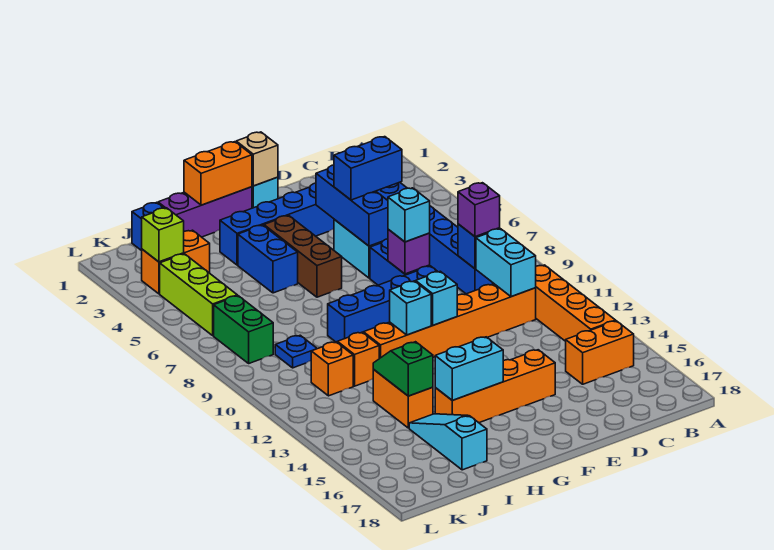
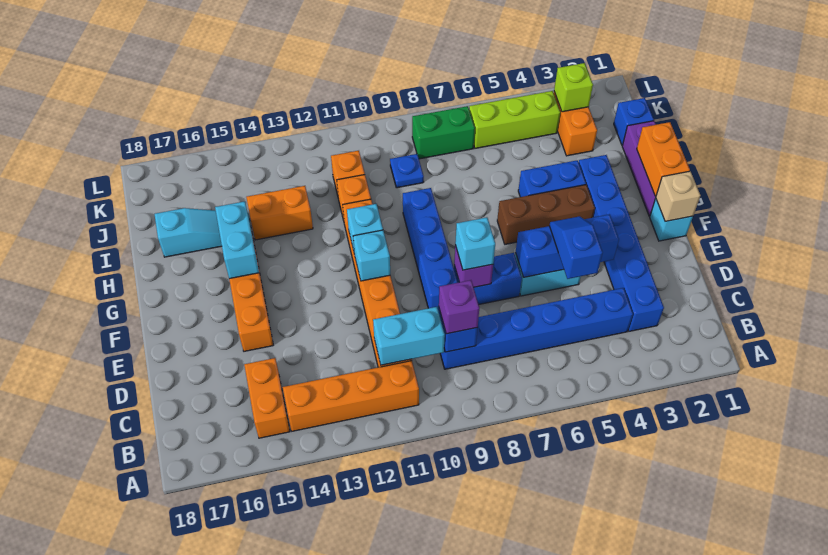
blue brick D5:E5 level 3 -> blue slope D5:E5 level 3 top D
green slope I13:I14 level 2 top 14 -> none

